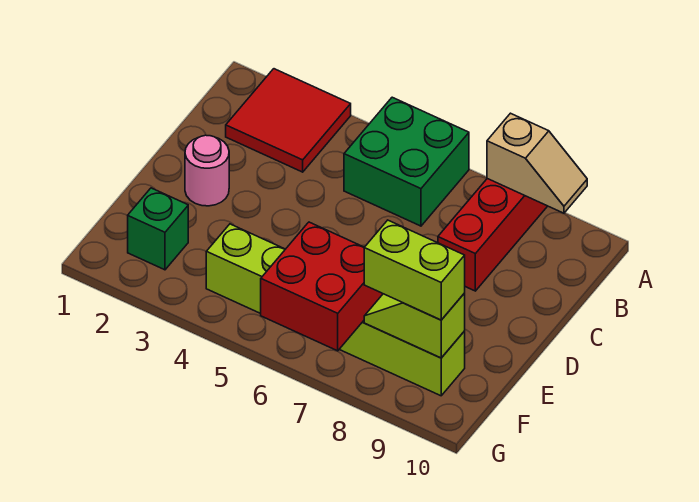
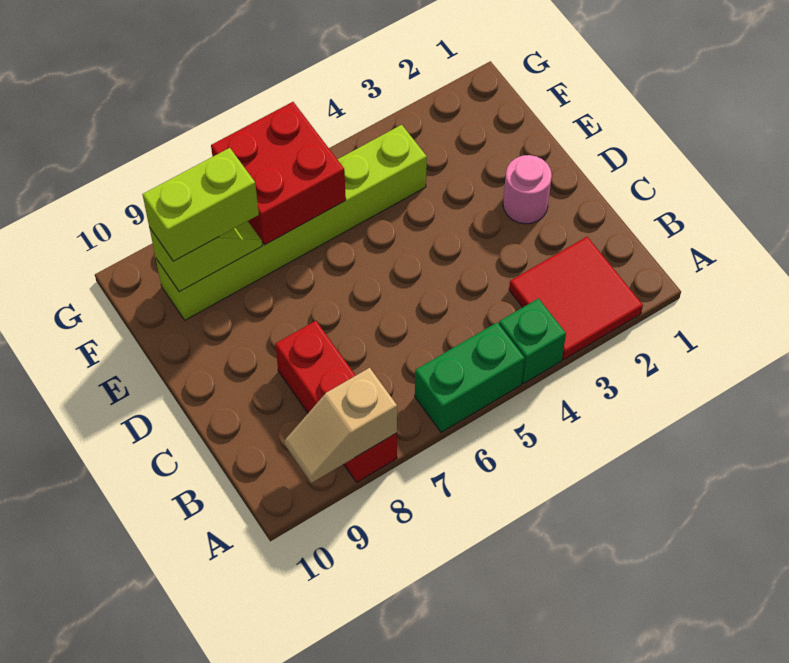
green brick A5:B6 level 1 -> green brick A5:A6 level 1
green brick F2 level 1 -> green brick A4 level 1

